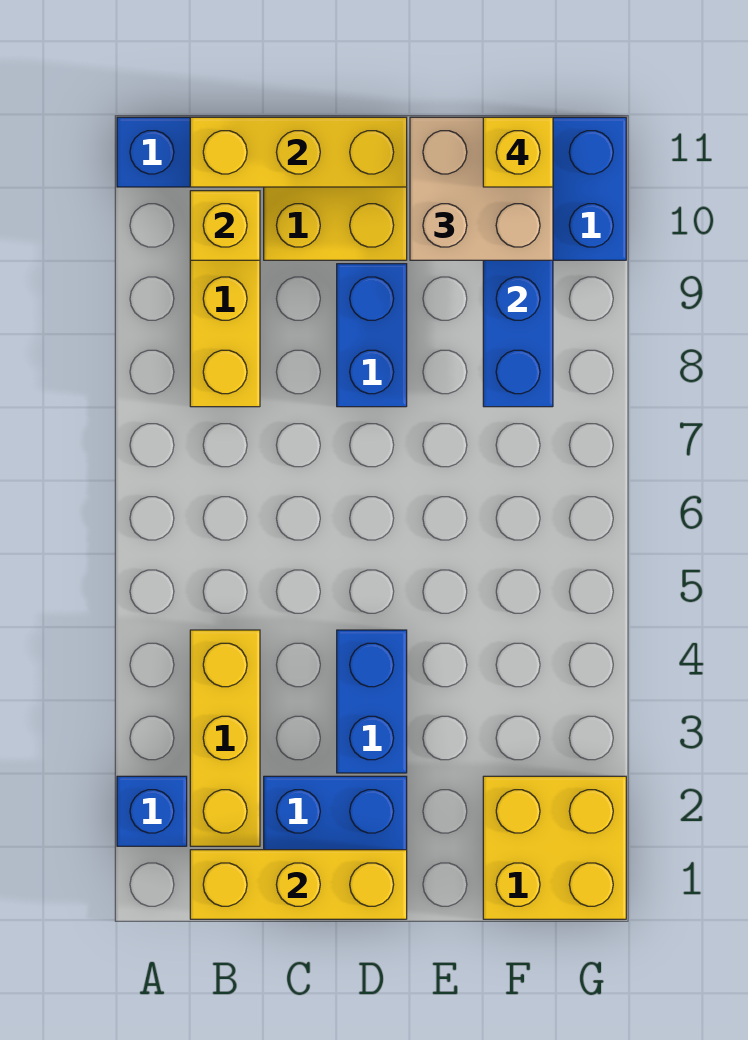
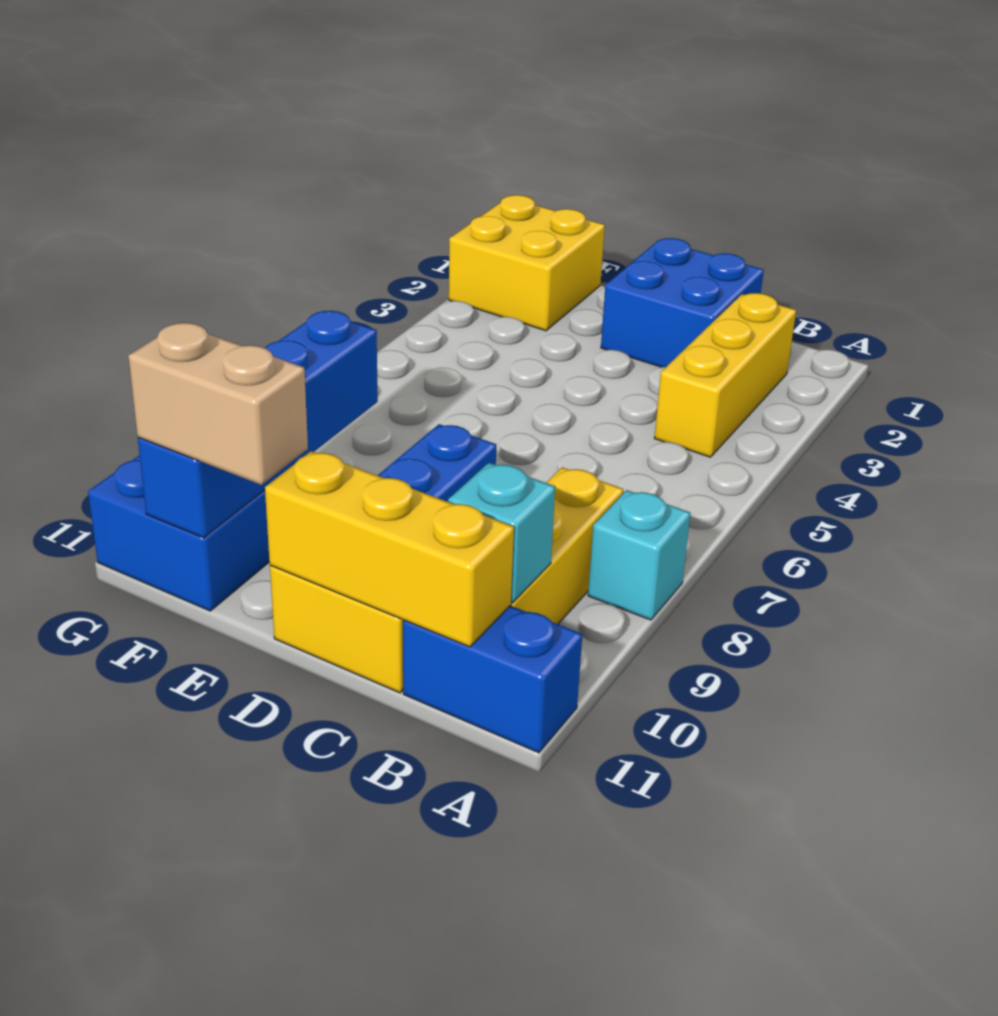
blue brick A2 level 1 -> none
none -> cyan brick A8 level 1
yellow brick B1:D1 level 2 -> none
yellow brick B10 level 2 -> cyan brick B10 level 2
blue brick D3:D4 level 1 -> none
tan brick E10:F11 level 3 -> tan brick E11:F11 level 3
yellow brick F11 level 4 -> none

